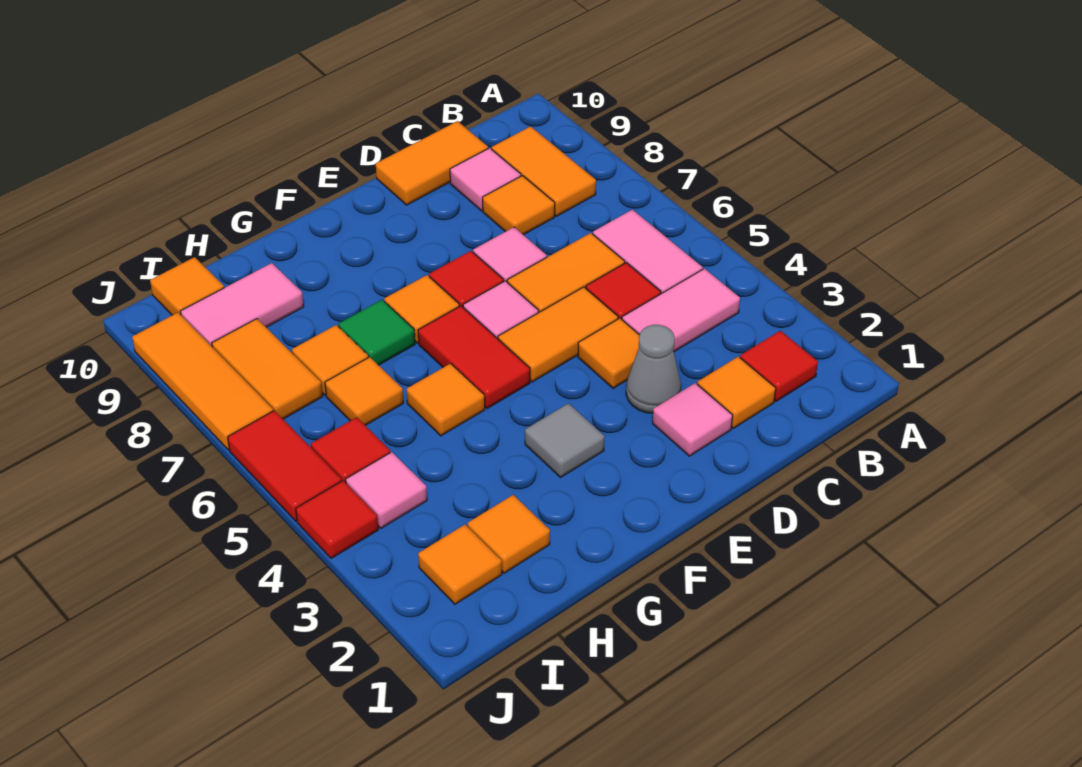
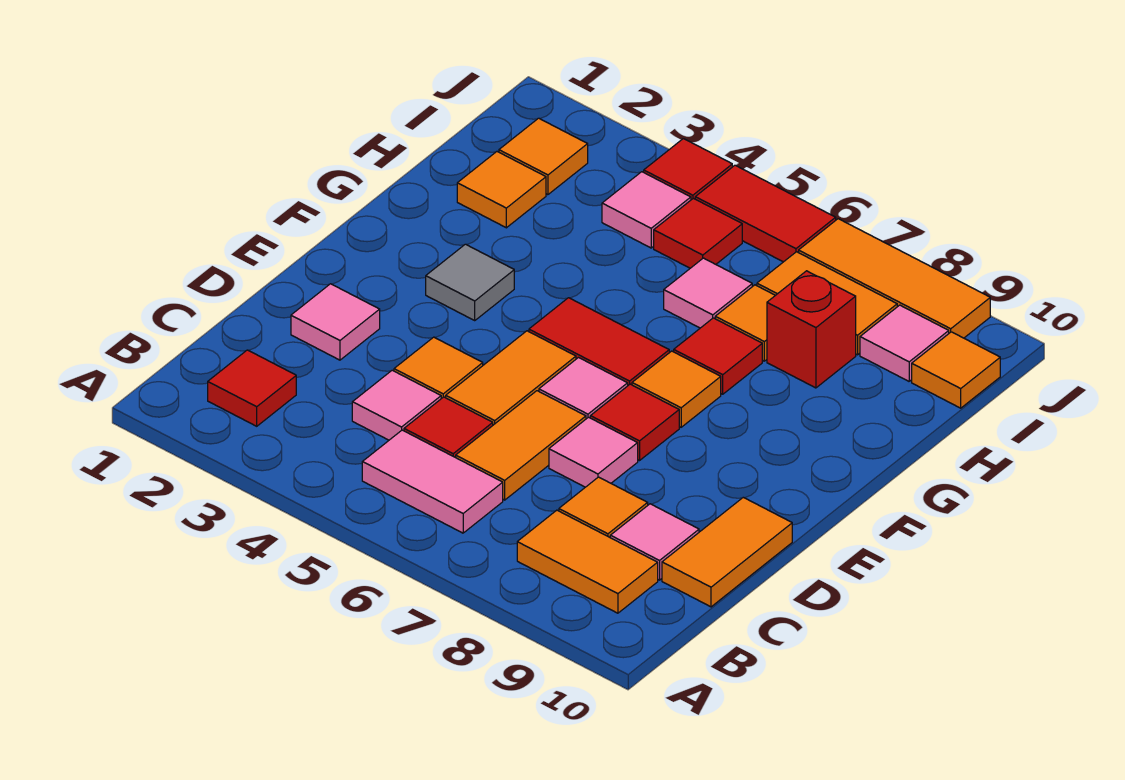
pink tile B4:C4 level 1 -> pink tile C4 level 1
orange tile C2 level 1 -> none
grey cone D3 level 1 -> none
orange tile G5 level 1 -> none
green tile G7 level 1 -> red tile G7 level 1
orange tile H6 level 1 -> pink tile H6 level 1
none -> red brick H8 level 1
pink tile H9:I9 level 1 -> pink tile I9 level 1

